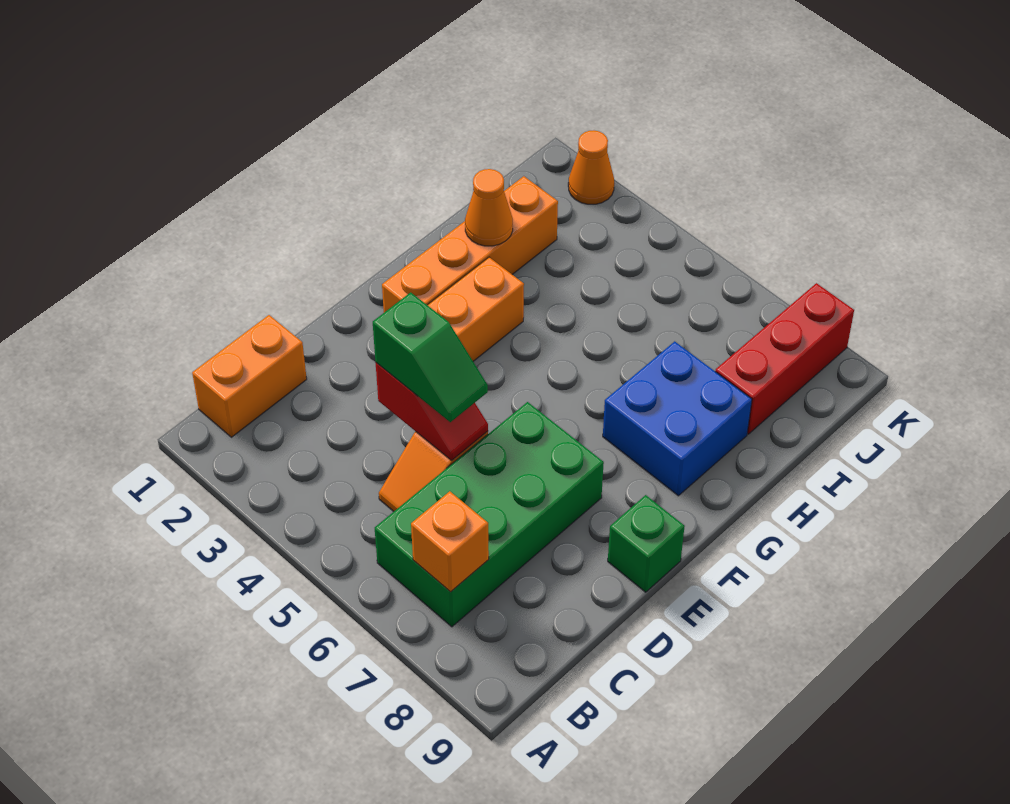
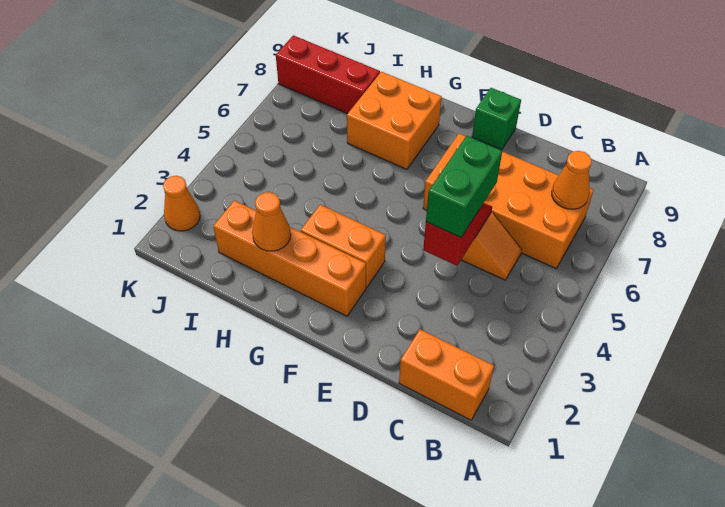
green brick B6:E7 level 1 -> orange brick B6:E7 level 1
orange brick B7 level 2 -> orange cone B7 level 2
green slope D4:D5 level 3 top 4 -> green brick D4:D5 level 3
blue brick G7:H8 level 1 -> orange brick G7:H8 level 1

